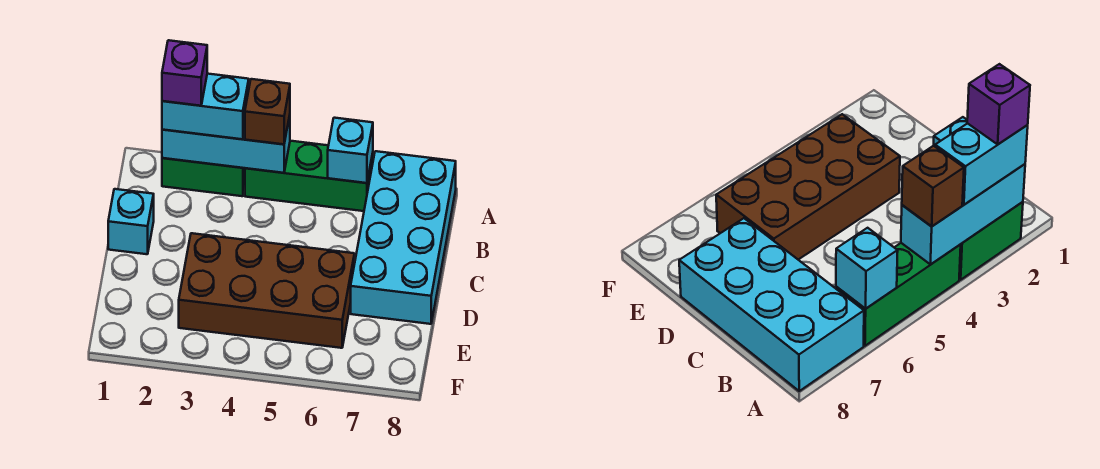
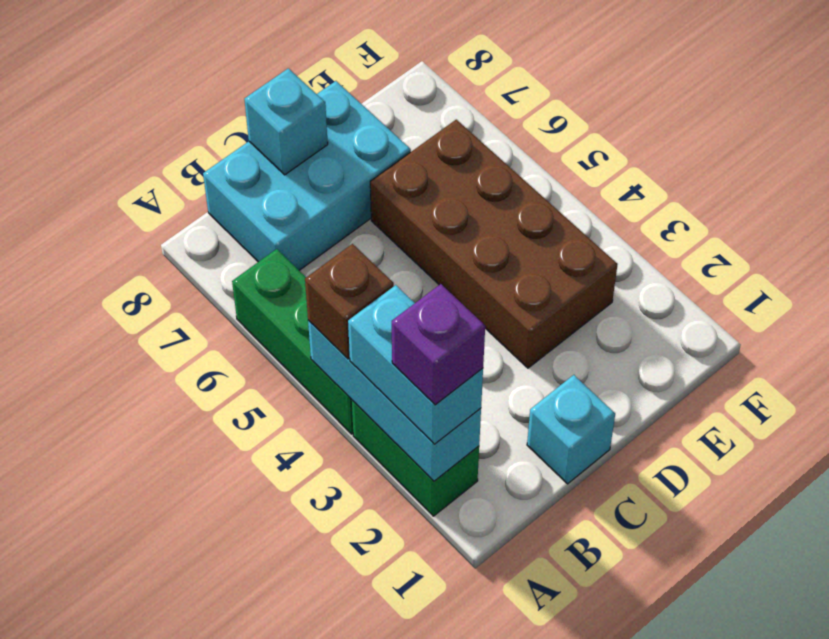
cyan brick A6 level 2 -> cyan brick C8 level 2
cyan brick A7:D8 level 1 -> cyan brick B7:D8 level 1

